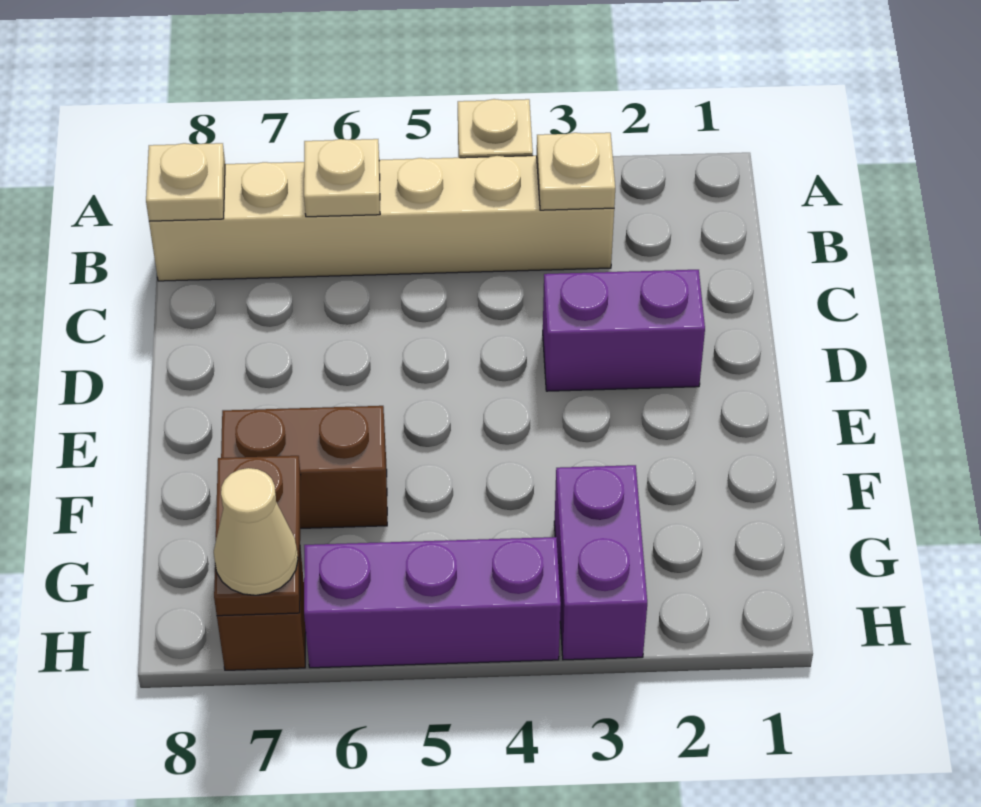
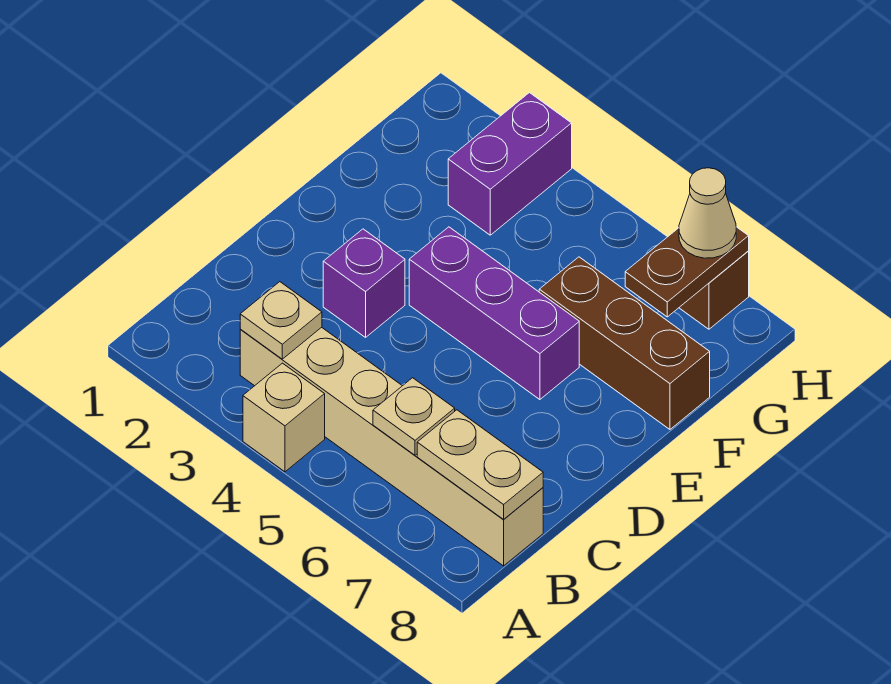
tan plate B8 level 2 -> tan plate B7:B8 level 2
purple brick D2:D3 level 1 -> purple brick D3 level 1
brown brick F6:F7 level 1 -> brown brick F6:F8 level 1
purple brick H4:H6 level 1 -> purple brick E4:E6 level 1

